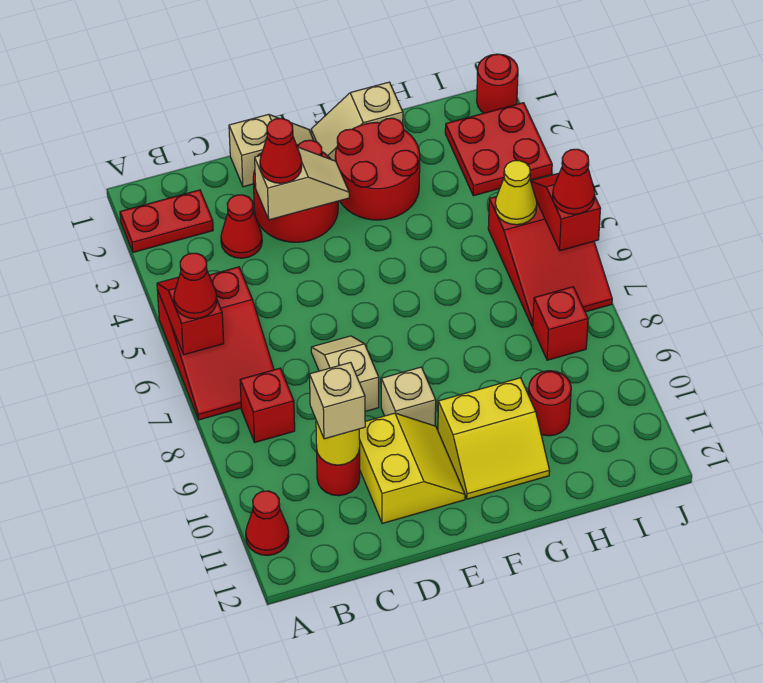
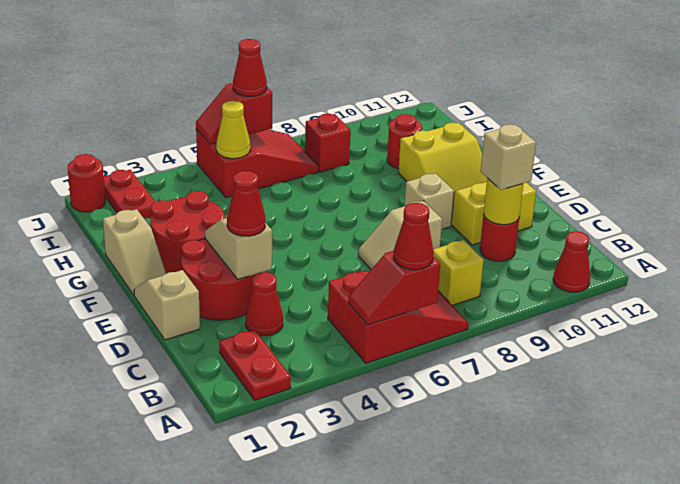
red brick B8 level 1 -> yellow brick B8 level 1
yellow slope F10:G11 level 1 top 10 -> yellow slope F10:G11 level 1 top G
red plate I2:J3 level 1 -> red plate I2:J2 level 1

